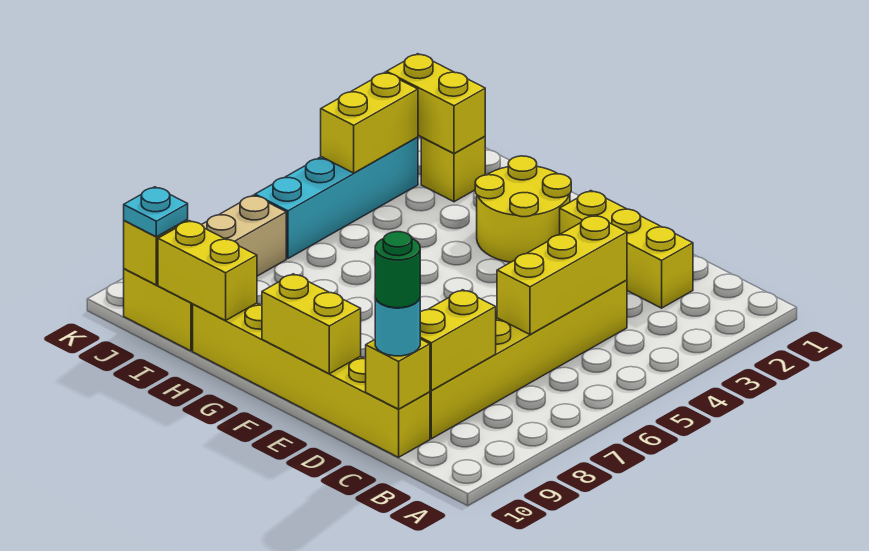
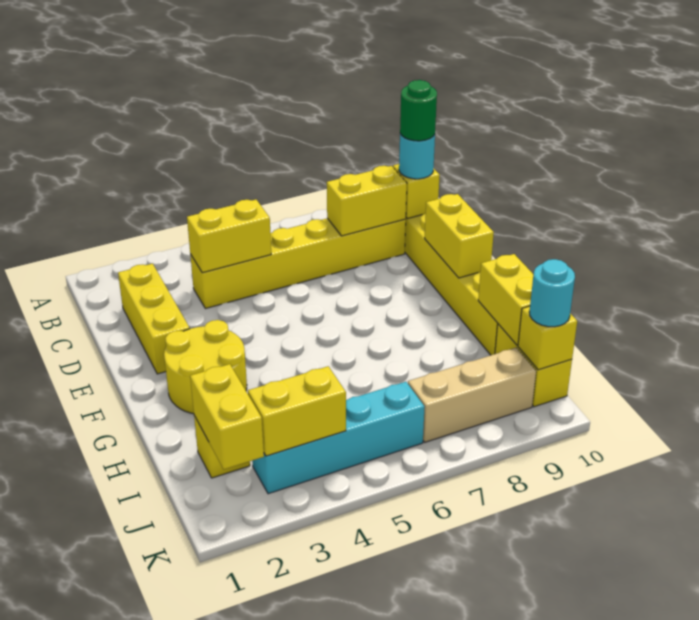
yellow brick C4:C6 level 2 -> yellow brick C4:C5 level 2
cyan plate J10 level 3 -> cyan round brick J10 level 3

